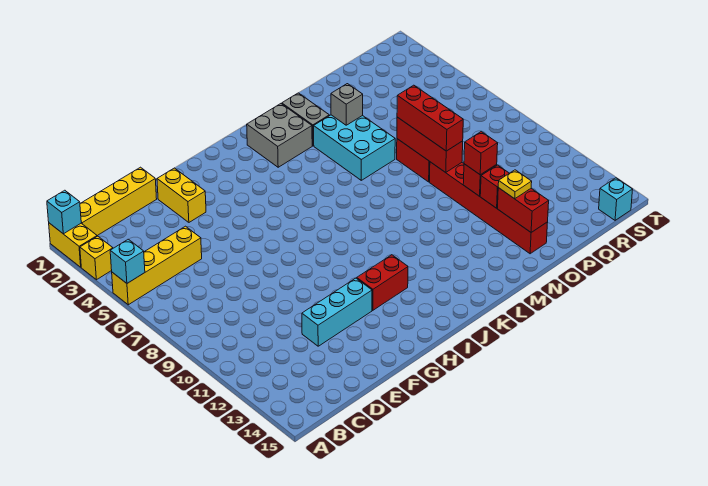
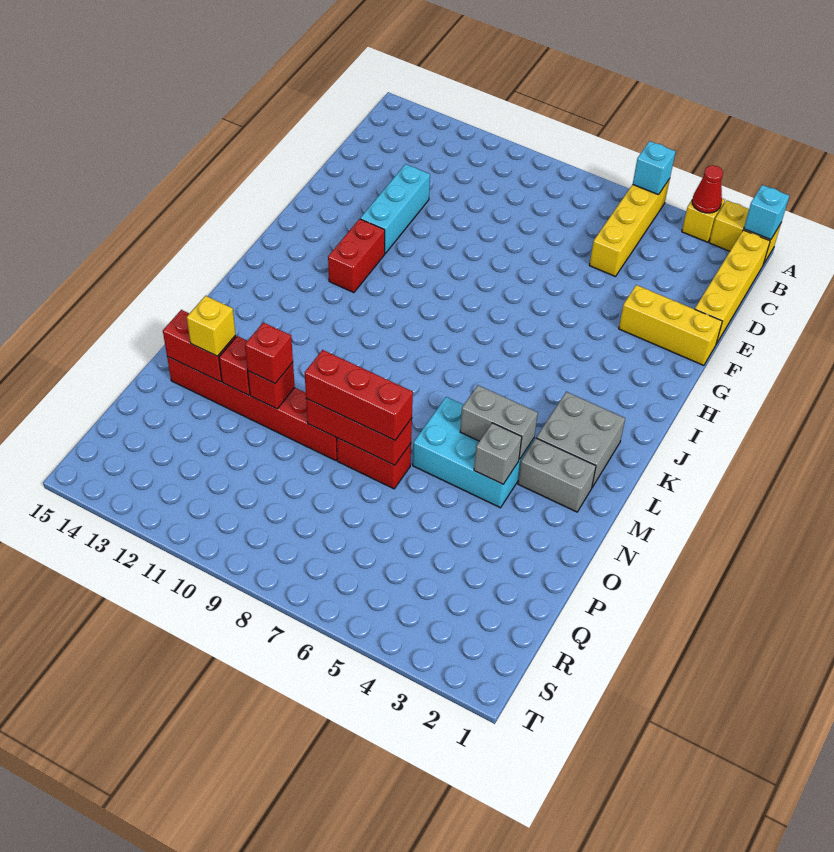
none -> red cone A3 level 2
yellow brick F2:F3 level 1 -> yellow brick F1:F3 level 1
none -> grey brick M4:M5 level 2
yellow plate O13 level 3 -> yellow brick O13 level 3
cyan brick S15 level 1 -> none

